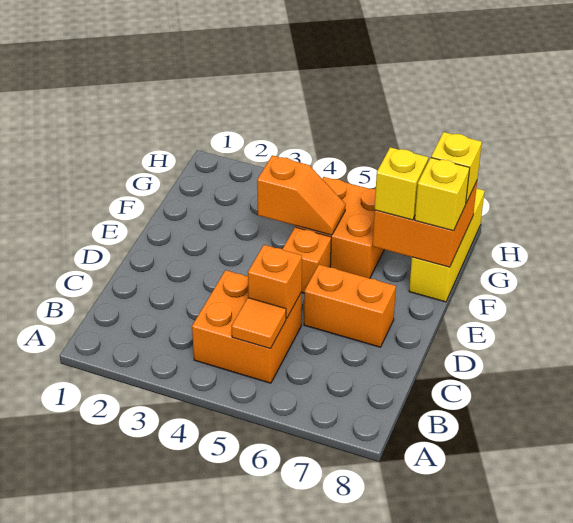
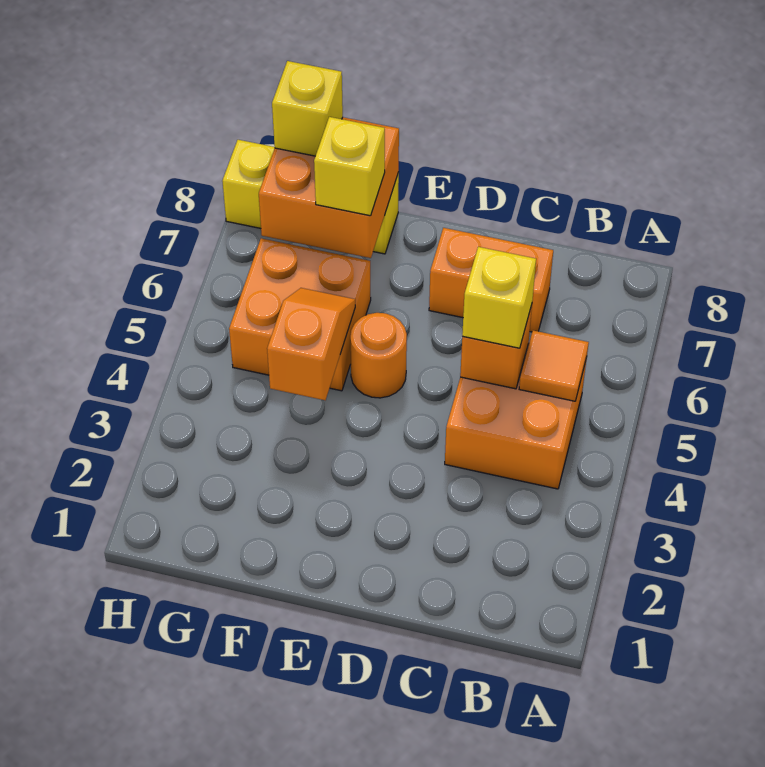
orange brick D6:D7 level 1 -> orange brick C7:D7 level 1
orange brick E5 level 1 -> orange round brick E5 level 1
yellow brick F8 level 3 -> yellow brick C5 level 3

